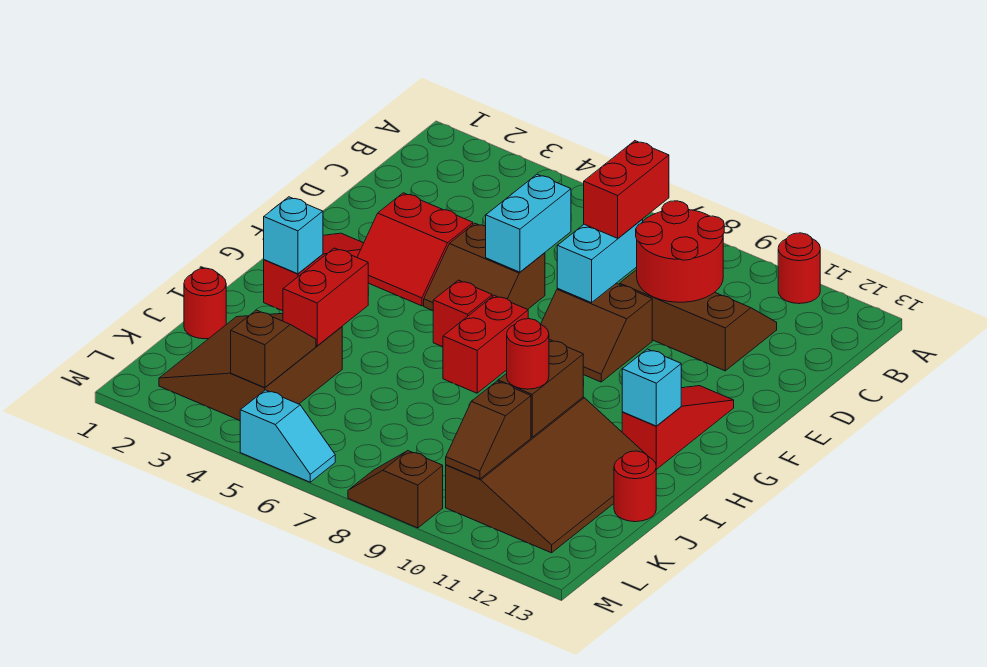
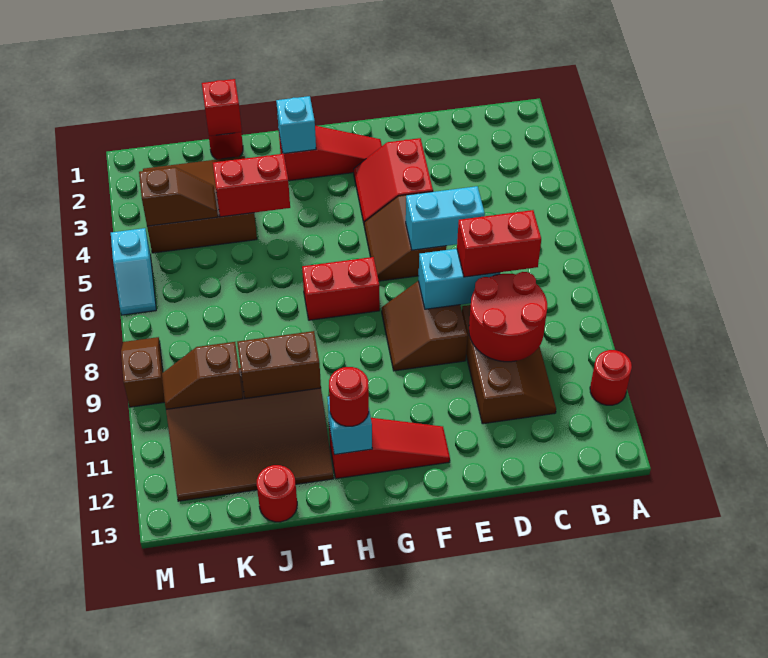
red brick G6 level 1 -> red brick J1 level 2
red round brick J10 level 3 -> red round brick H12 level 3

